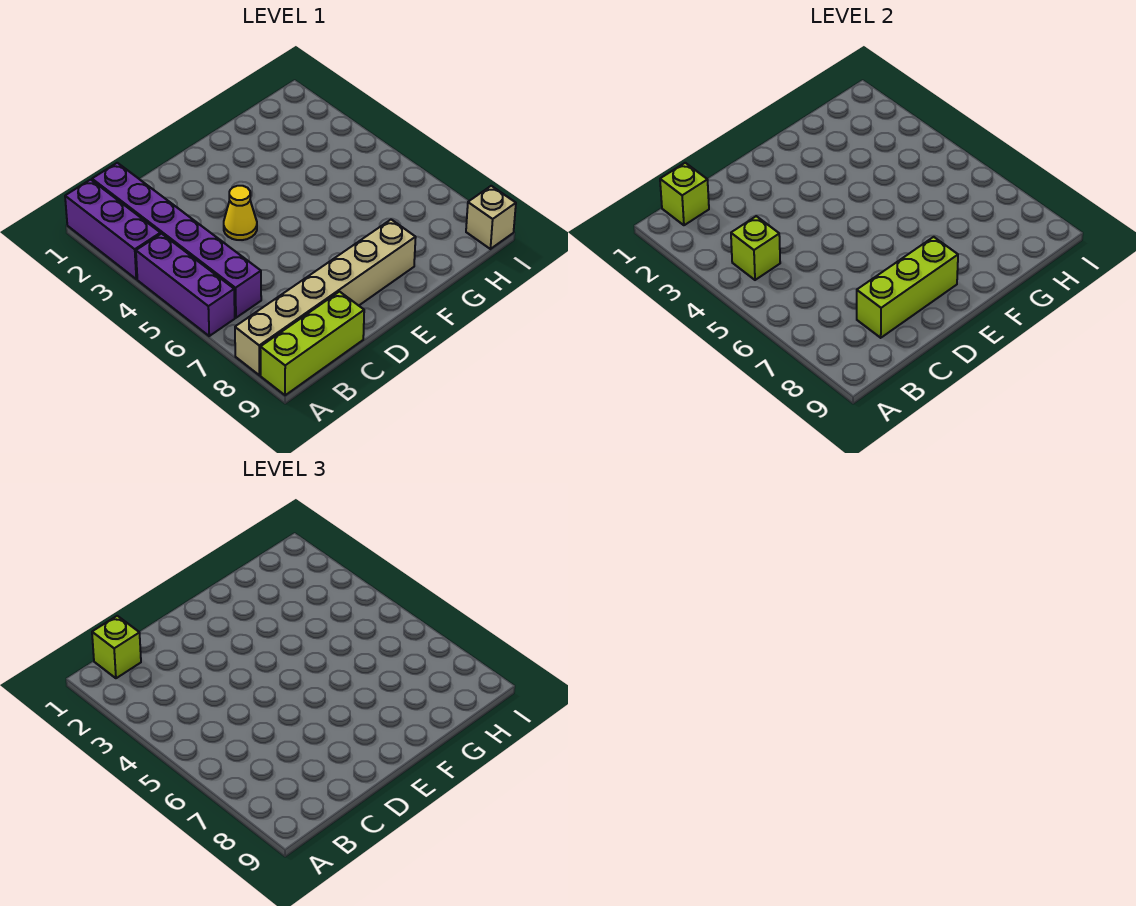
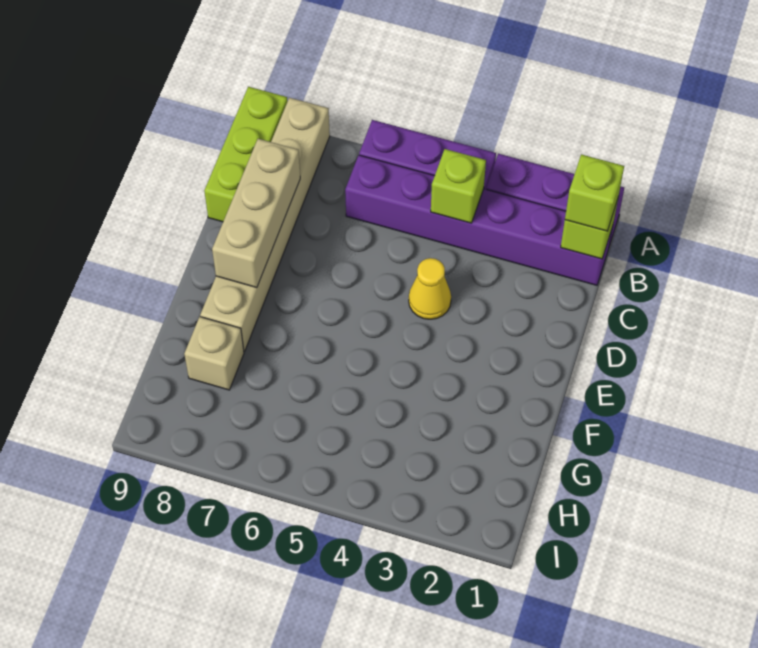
lime brick C8:E8 level 2 -> tan brick C8:E8 level 2
tan brick I9 level 1 -> tan brick G8 level 1

